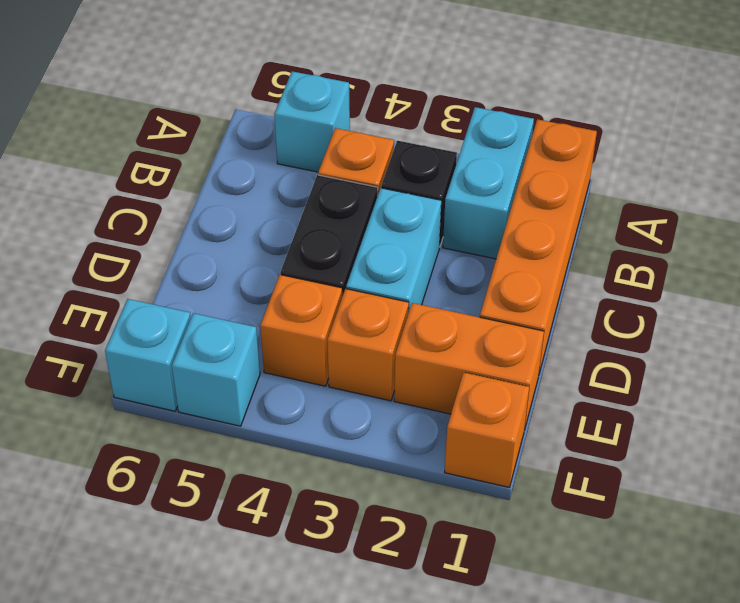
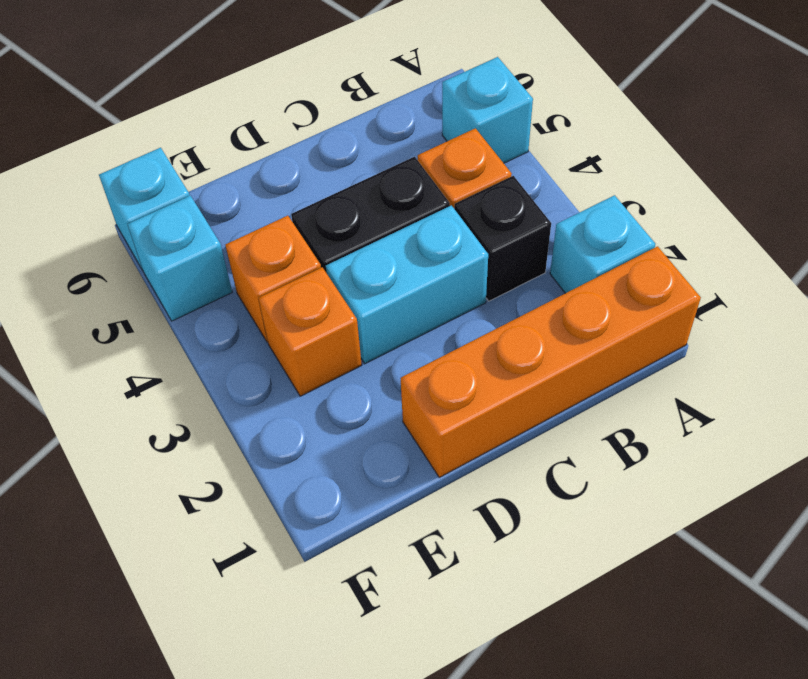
cyan brick A2:B2 level 1 -> cyan brick A2 level 1
orange brick E1:E2 level 1 -> none
orange brick F1 level 1 -> none

